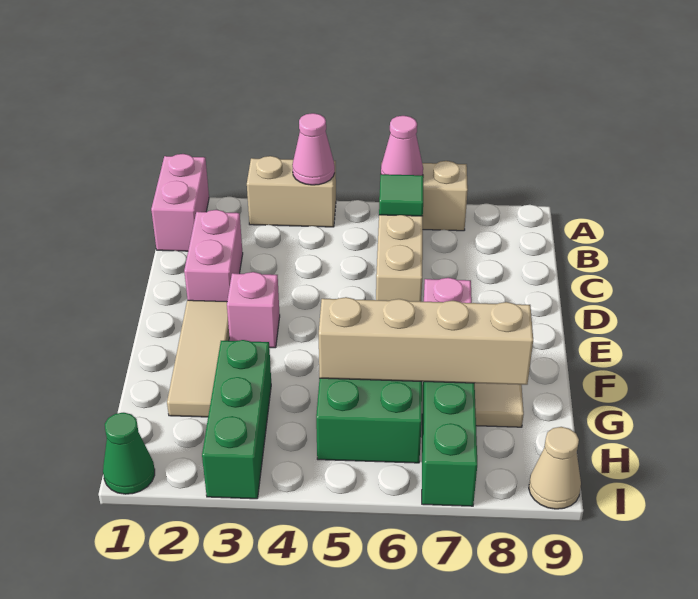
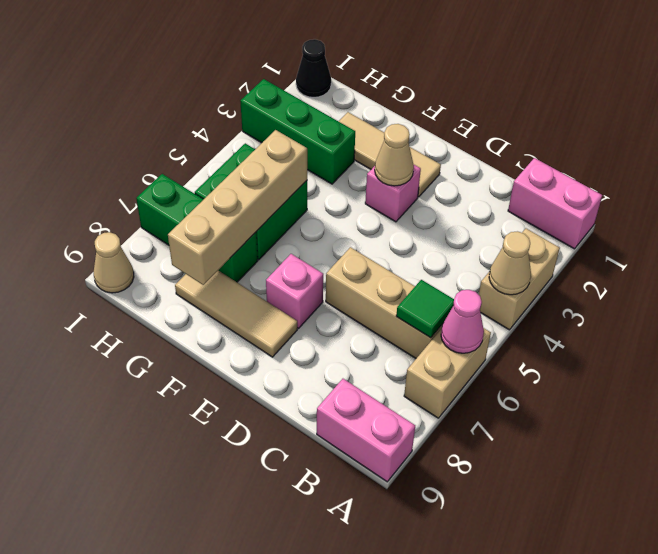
pink cone A4 level 2 -> tan cone A4 level 2
pink brick C2:D2 level 1 -> pink brick A9:B9 level 1
none -> tan cone E3 level 2
green cone I1 level 1 -> black cone I1 level 1

